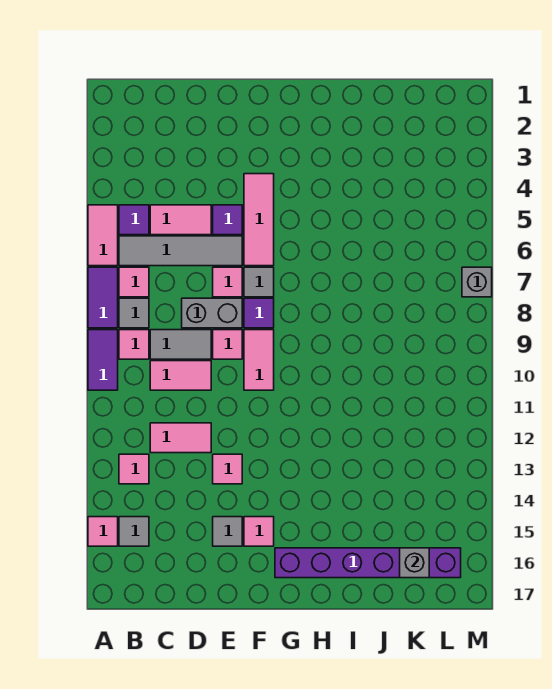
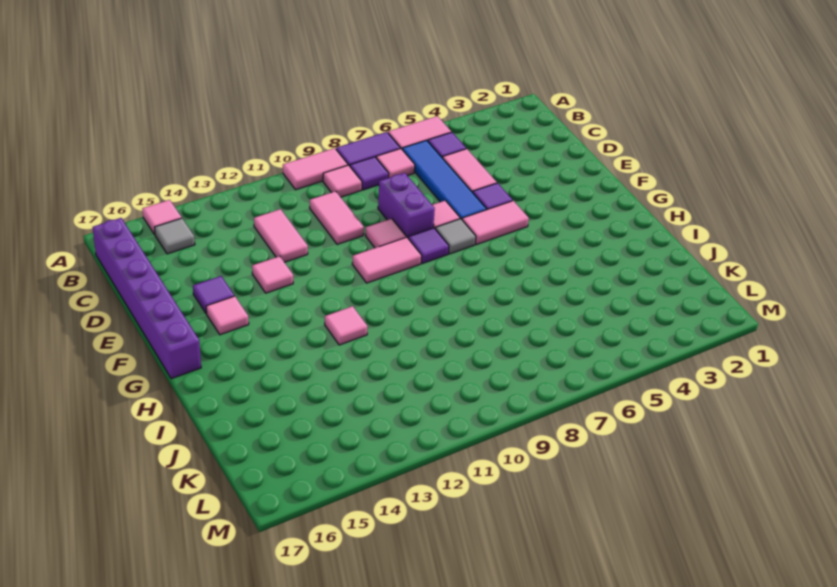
purple tile A9:A10 level 1 -> pink tile A9:A10 level 1
grey tile B6:E6 level 1 -> blue tile B6:E6 level 1
grey tile B8 level 1 -> purple tile B8 level 1
pink tile B13 level 1 -> pink tile H12 level 1
grey tile C9:D9 level 1 -> none
grey brick D8:E8 level 1 -> purple brick D8:E8 level 1
grey tile E15 level 1 -> purple tile E15 level 1
pink tile F4:F6 level 1 -> pink tile F5:F6 level 1
purple brick G16:L16 level 1 -> purple brick B17:G17 level 1
grey brick K16 level 2 -> none
grey brick M7 level 1 -> none

